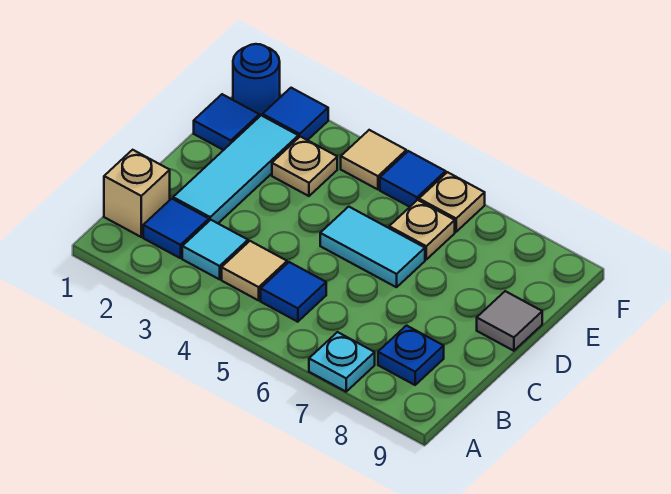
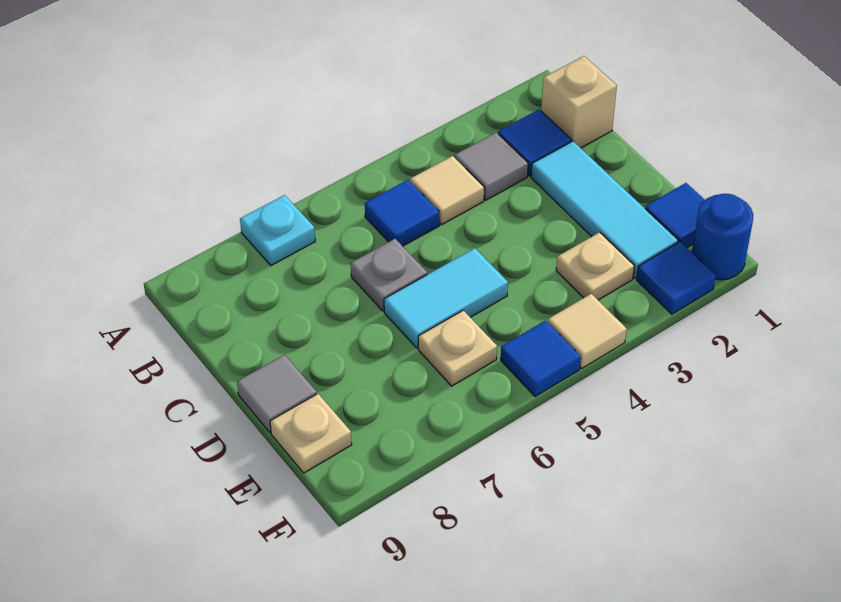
cyan tile B3 level 1 -> grey tile B3 level 1
blue plate B8 level 1 -> none
none -> grey plate C6 level 1
tan plate F6 level 1 -> tan plate E9 level 1

